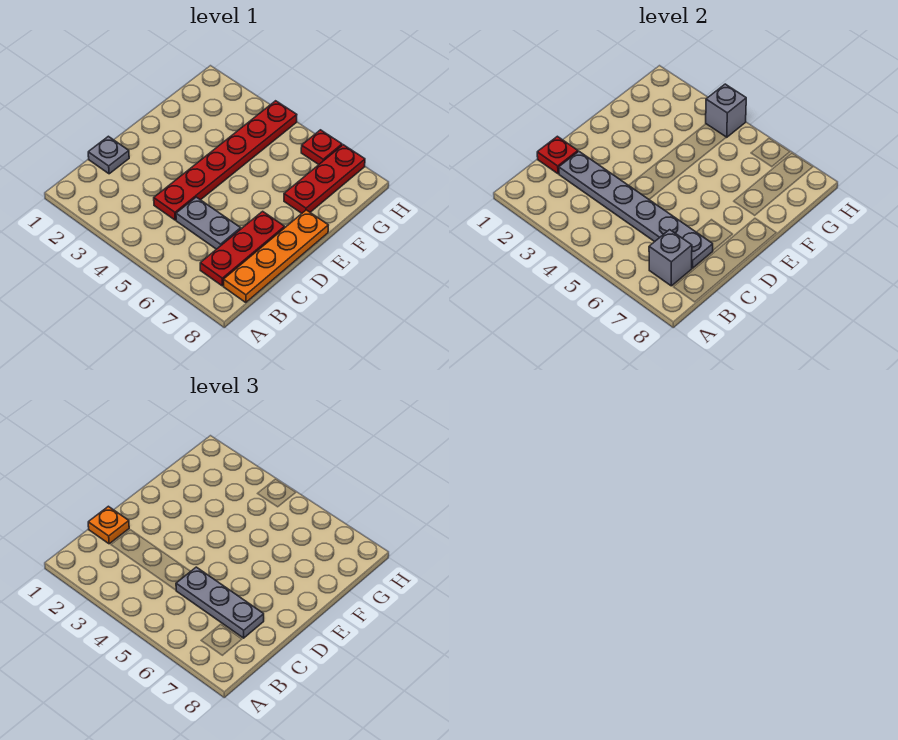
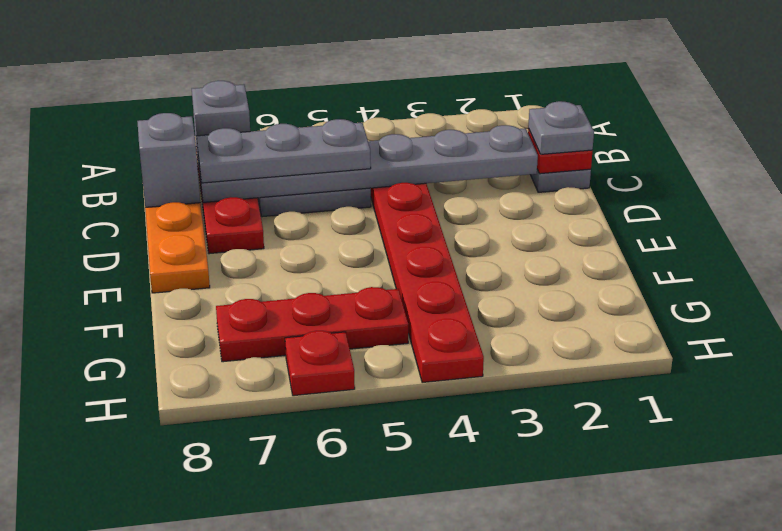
orange plate C1 level 3 -> grey plate C1 level 3
red plate F7:H7 level 1 -> red plate G5:G7 level 1
grey brick H4 level 2 -> grey brick C8 level 2

